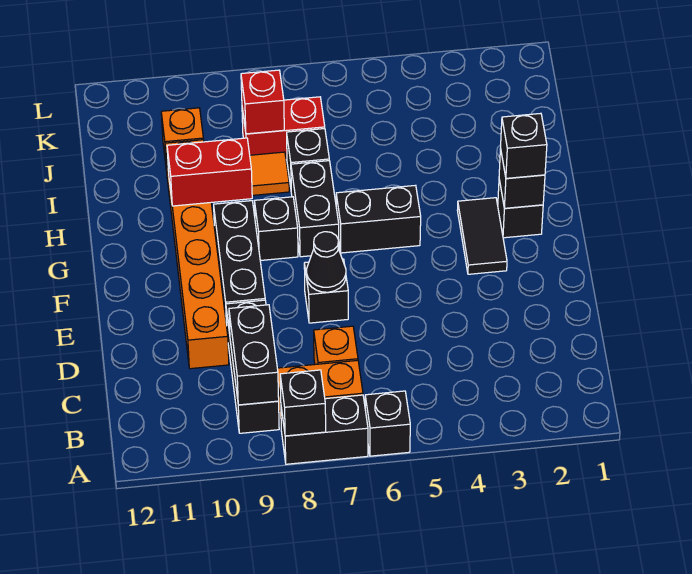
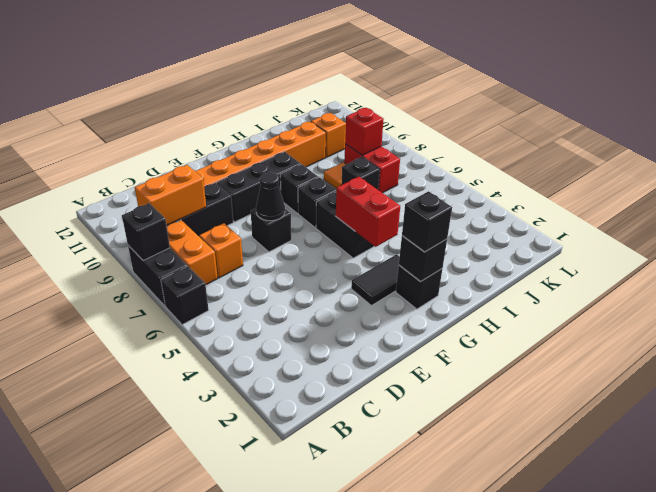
black brick B9:C9 level 2 -> orange brick B9:C9 level 2
black brick G7:H7 level 1 -> black brick G7 level 1
red brick H9:H10 level 2 -> red brick G4:G5 level 2

